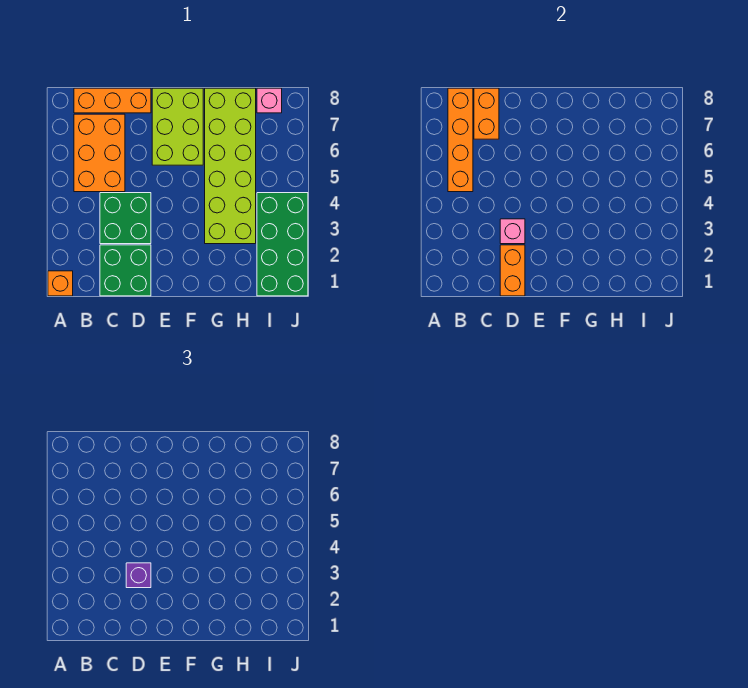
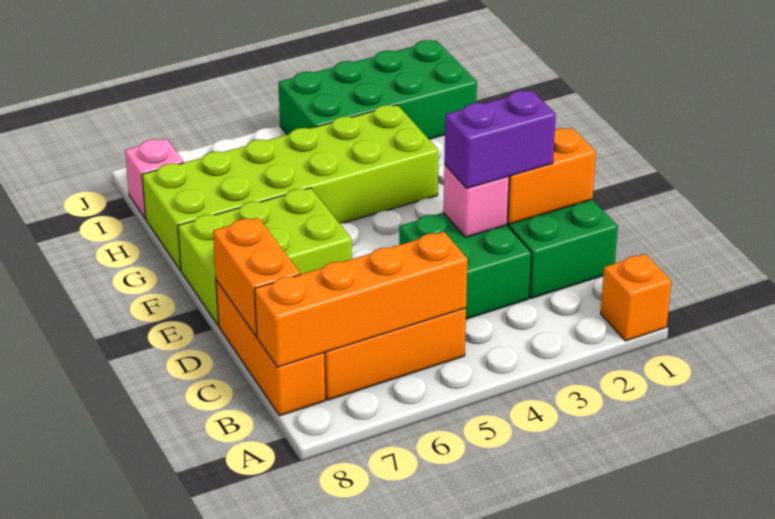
orange brick C7:C8 level 2 -> orange brick C8:D8 level 2
purple brick D3 level 3 -> purple brick D2:D3 level 3

